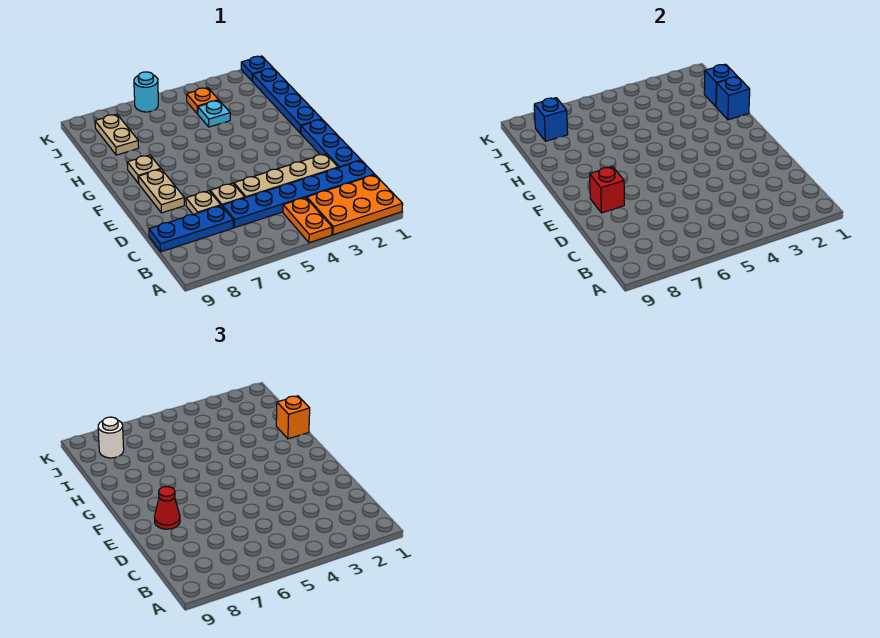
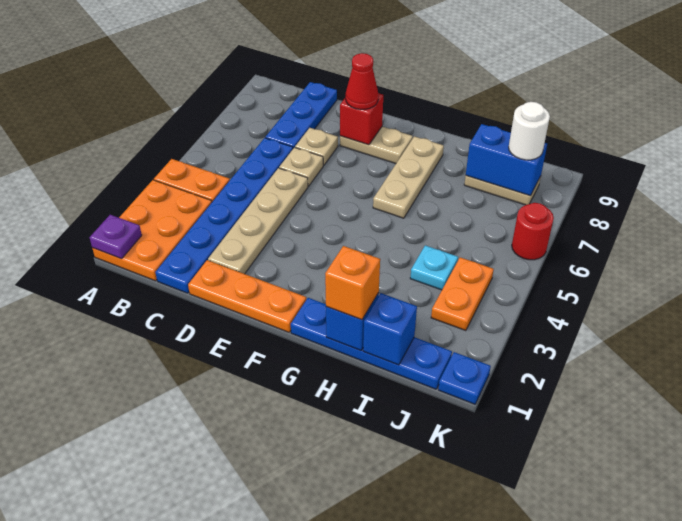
none -> purple plate A1 level 2
blue plate D1:F1 level 1 -> orange plate D1:F1 level 1
tan plate G8 level 1 -> tan plate G6:G8 level 1
orange plate J4 level 1 -> orange plate J3:J4 level 1
blue brick J8 level 2 -> blue brick I8:J8 level 2
cyan round brick K6 level 1 -> red round brick K6 level 1

